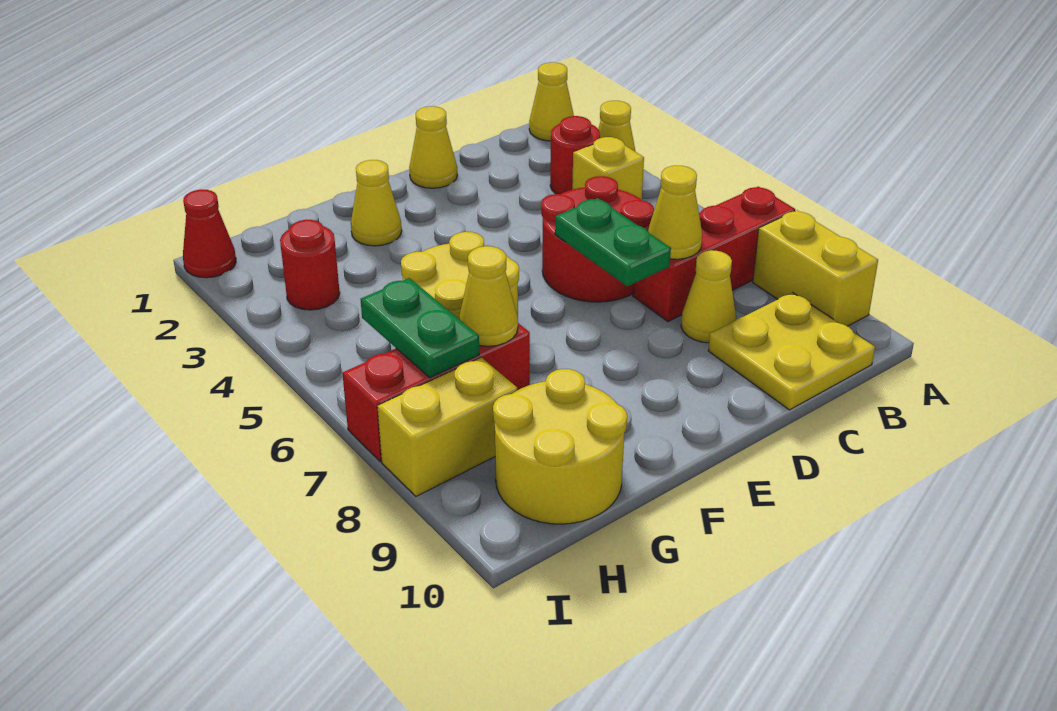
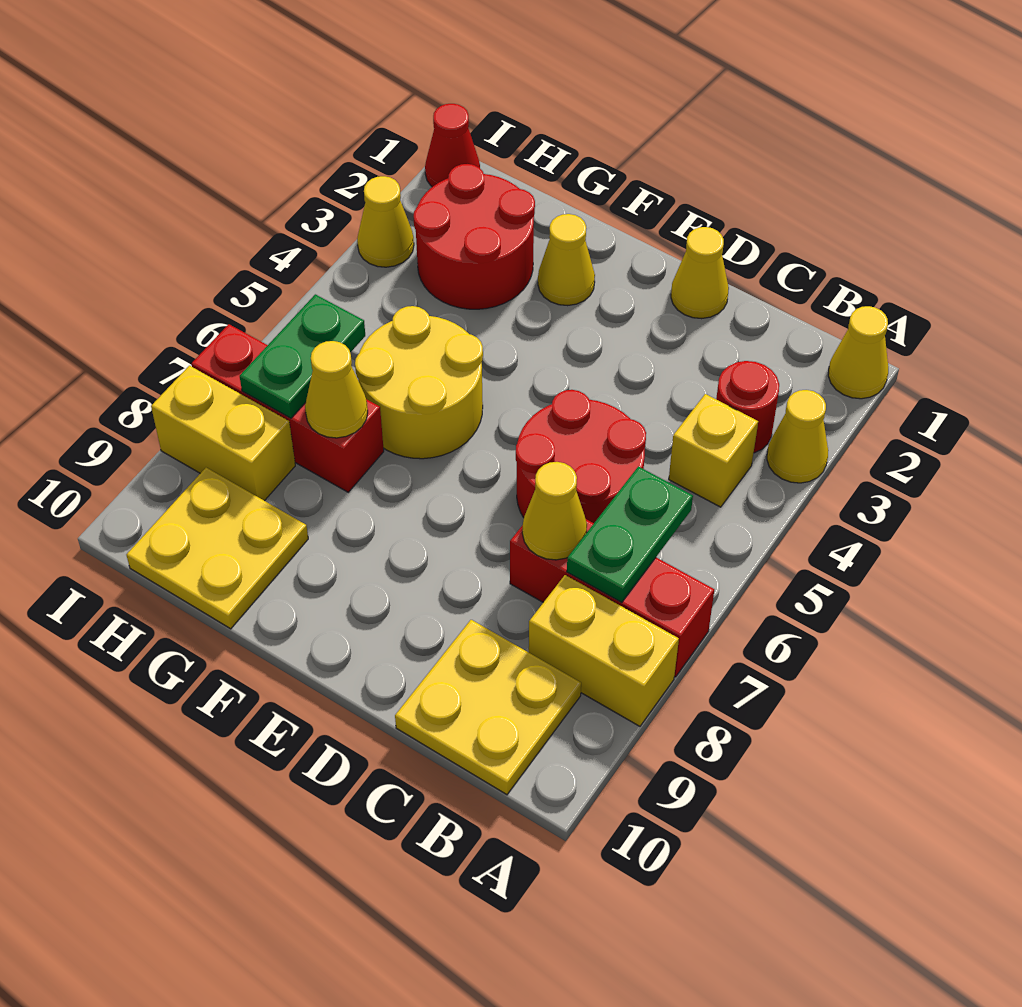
yellow brick A8:A9 level 1 -> yellow brick A8:B8 level 1
yellow cone C8 level 1 -> yellow cone I3 level 1
green plate D6:D7 level 2 -> green plate B6:B7 level 2
yellow round brick G9:H10 level 1 -> yellow plate G9:H10 level 1
red round brick H3 level 1 -> red round brick G2:H3 level 1

